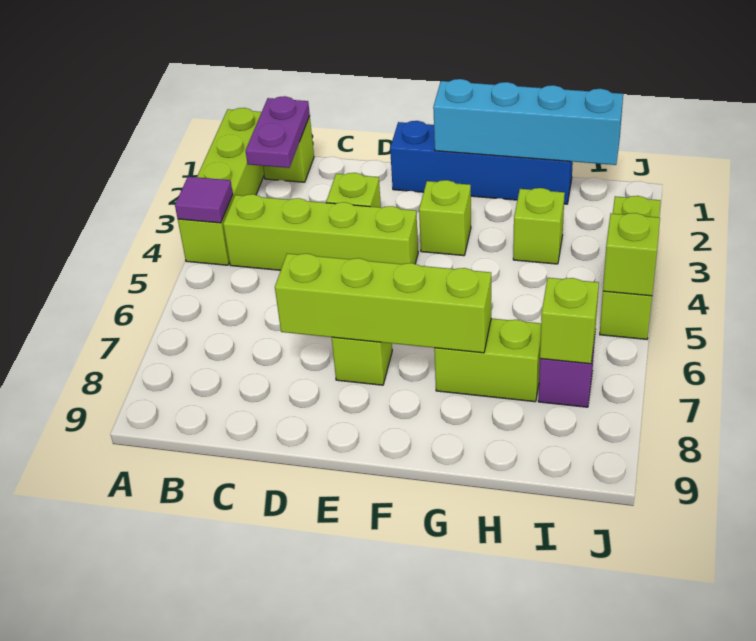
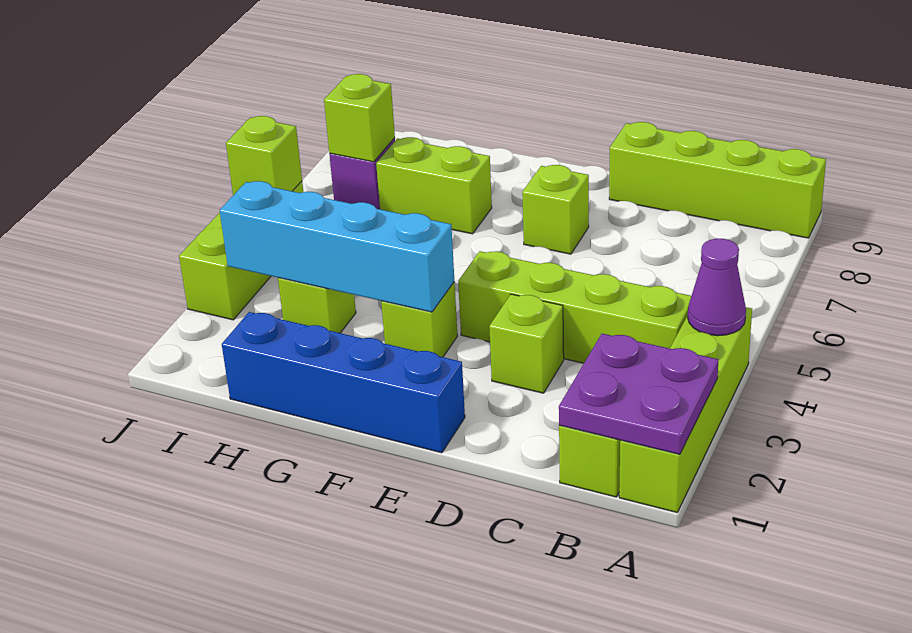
purple tile A4 level 2 -> purple cone A4 level 2
purple plate B1:B2 level 2 -> purple plate A1:B2 level 2
lime brick D7:G7 level 2 -> lime brick A9:D9 level 1
cyan brick F1:I1 level 2 -> cyan brick F3:I3 level 2

